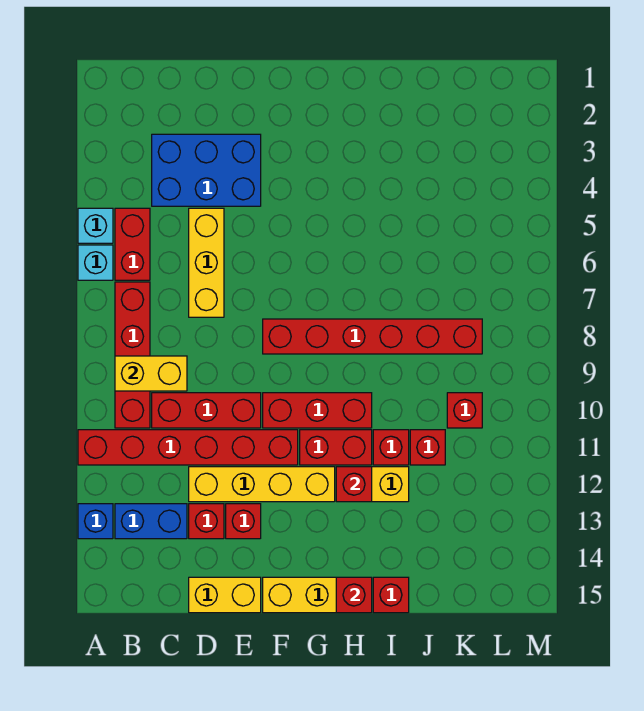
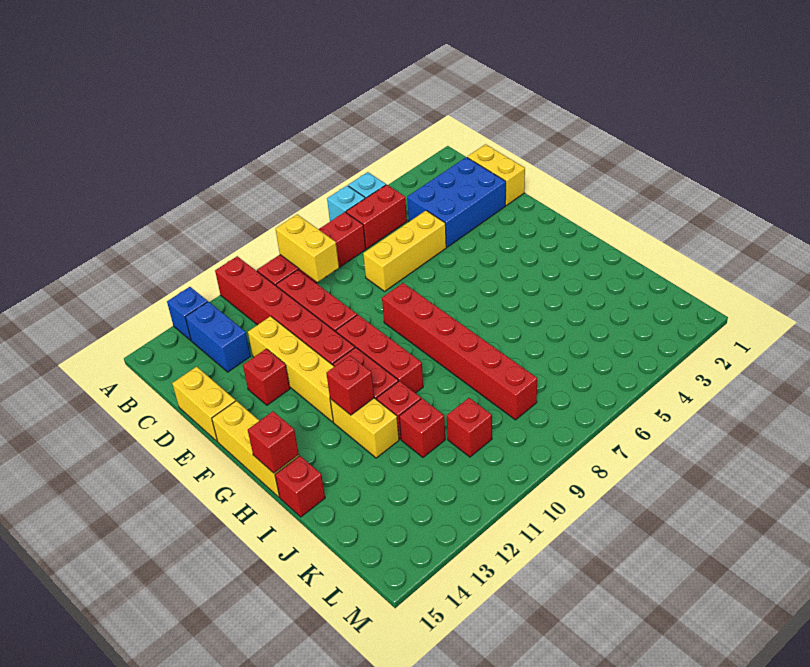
none -> yellow brick C1:D1 level 1
blue brick C3:E4 level 1 -> blue brick C2:D4 level 1
red brick D13 level 1 -> none

